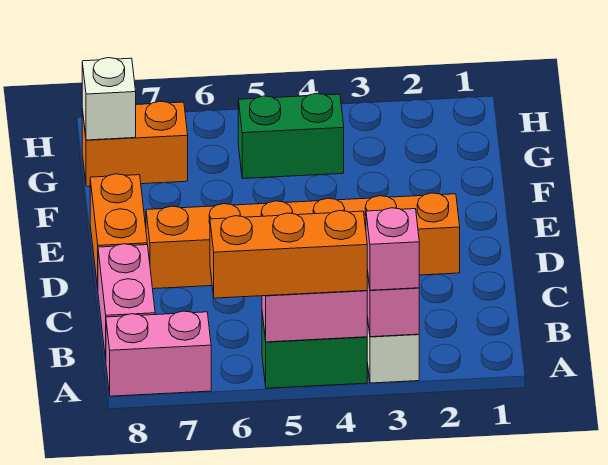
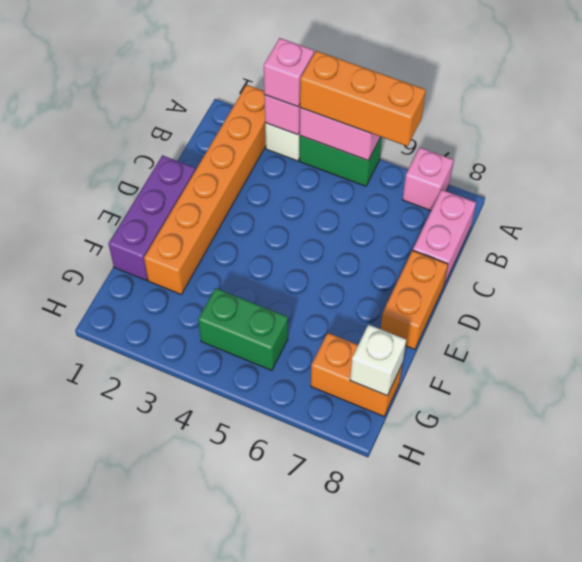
pink brick A7:A8 level 1 -> pink brick A7 level 1
none -> purple brick D1:F1 level 1
orange brick D2:D7 level 1 -> orange brick A2:F2 level 1

